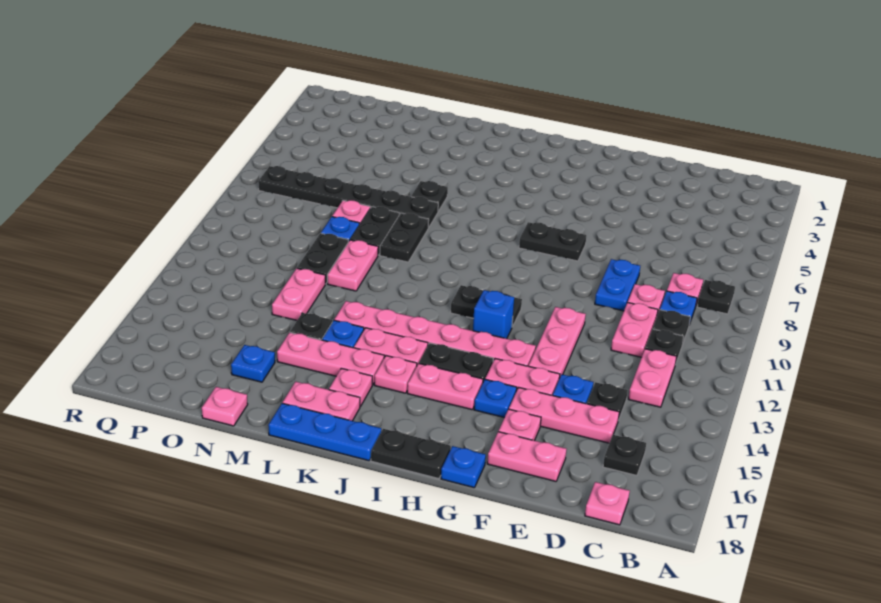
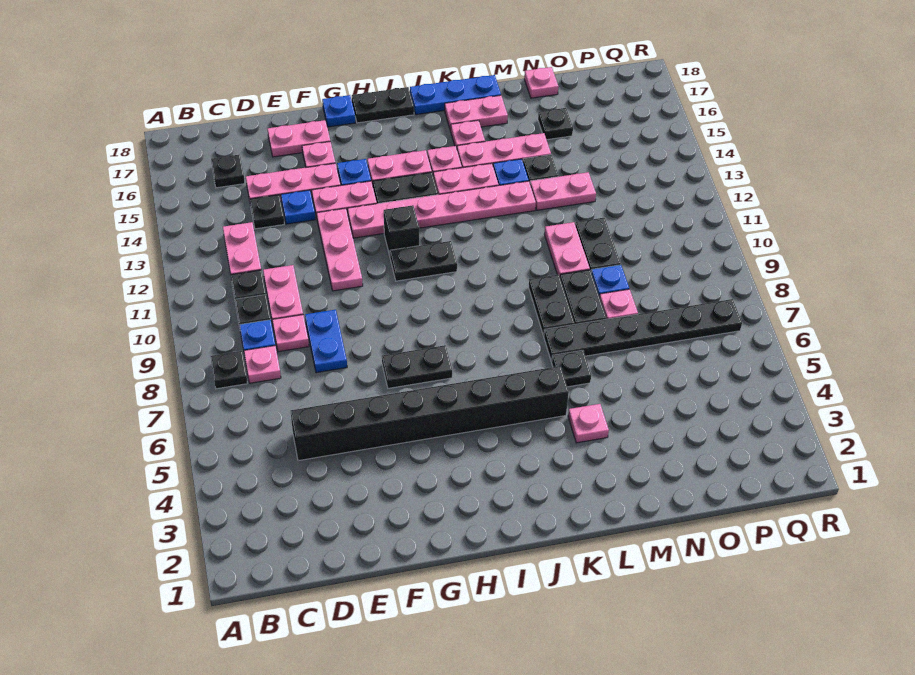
pink plate C18 level 1 -> pink plate L4 level 1
none -> black brick D5:K5 level 1
blue brick H12 level 1 -> black brick H12 level 1
pink plate N12:N13 level 1 -> pink plate M13:N13 level 1
blue plate N16 level 1 -> black plate N16 level 1

